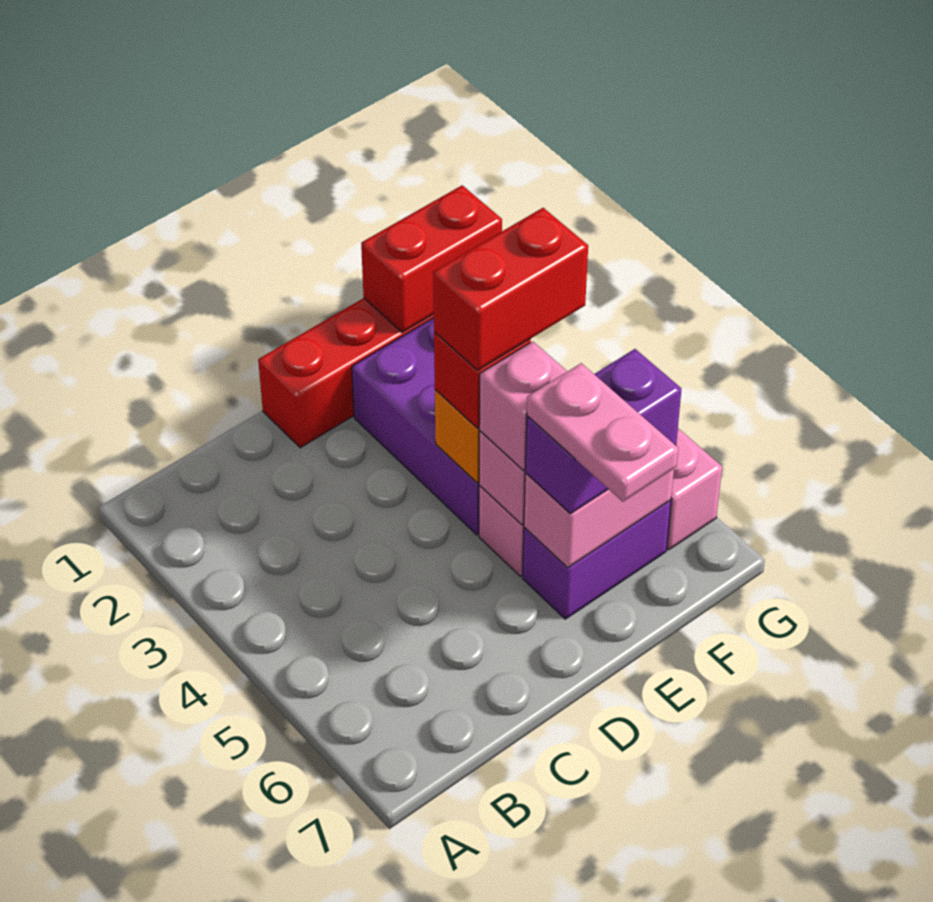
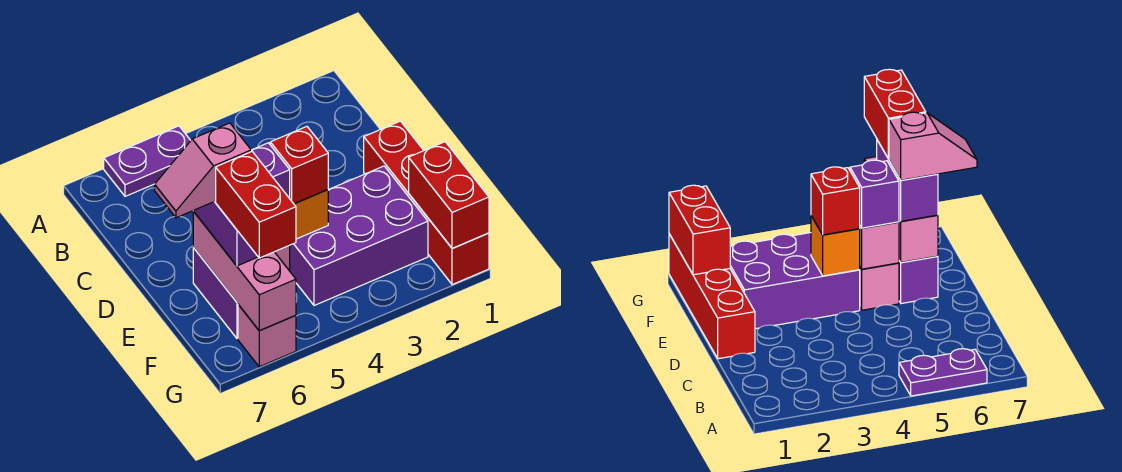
none -> purple plate A5:A6 level 1
red brick E4:F4 level 4 -> red brick F6:G6 level 4
pink brick E5 level 3 -> purple brick E5 level 3
pink brick E6:F6 level 2 -> pink brick E6:G6 level 2
pink plate E6:E7 level 4 -> pink slope E6:E7 level 4 top 6

